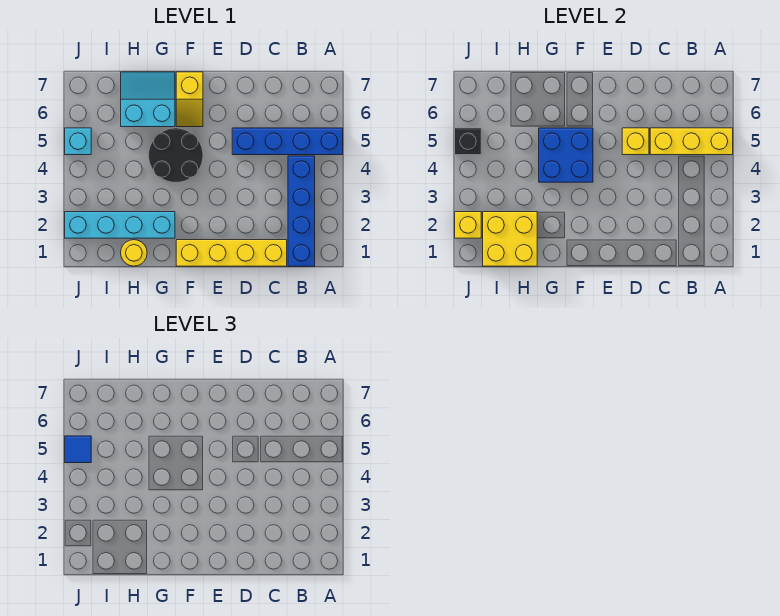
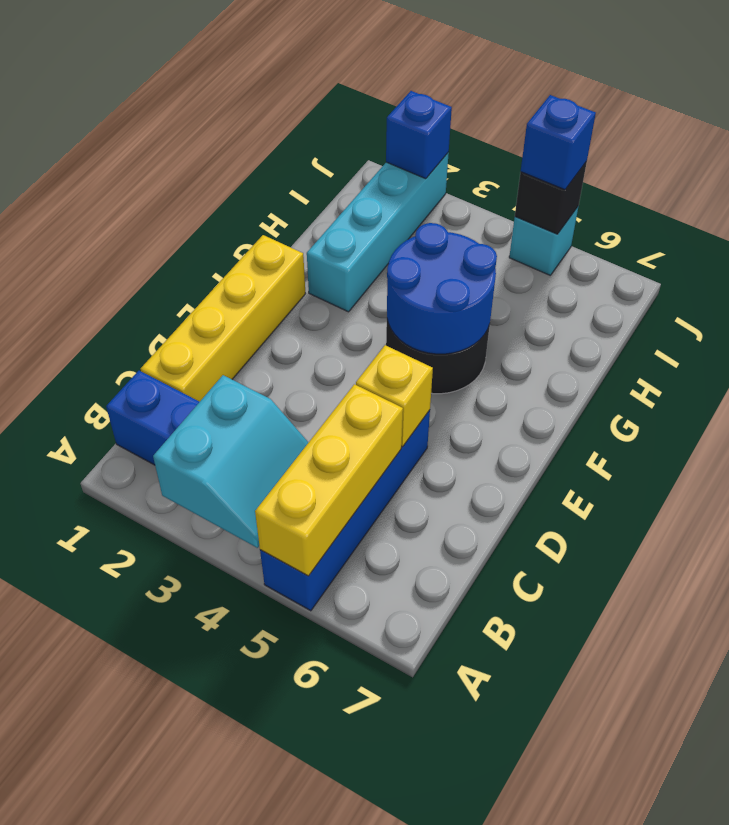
blue brick F4:G5 level 2 -> blue round brick F4:G5 level 2
yellow slope F6:F7 level 1 top 7 -> none
cyan slope G6:H7 level 1 top 6 -> cyan slope A3:B4 level 2 top 3
yellow round brick H1 level 1 -> none
yellow brick H1:I2 level 2 -> none
yellow brick J2 level 2 -> blue brick J2 level 2
blue tile J5 level 3 -> blue brick J5 level 3

